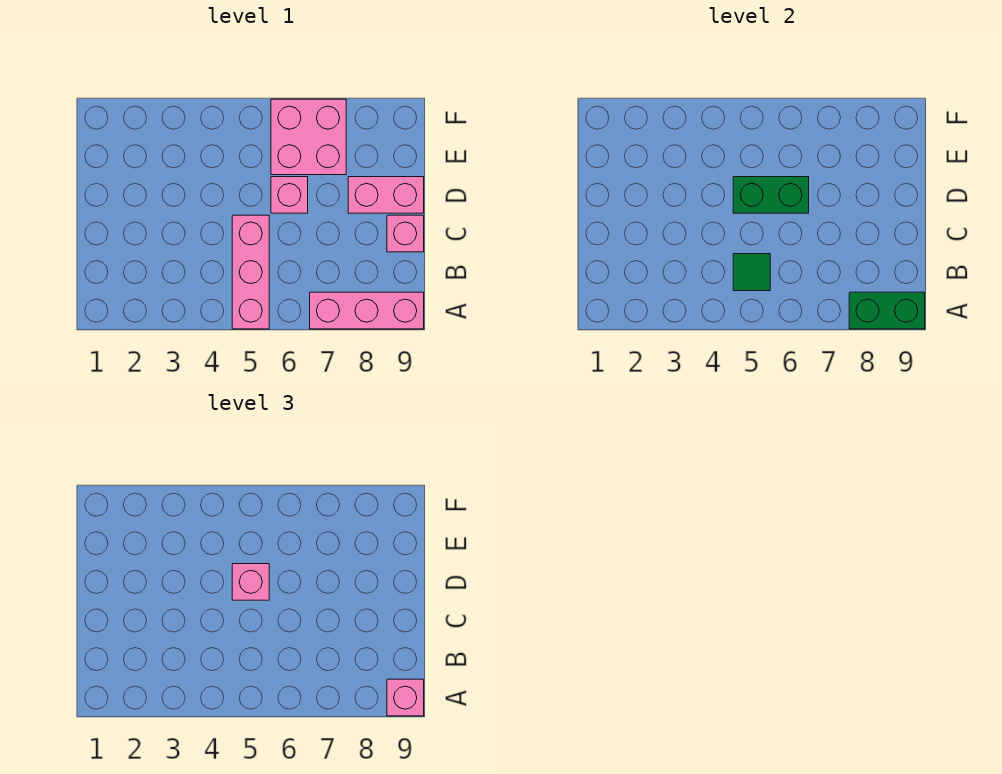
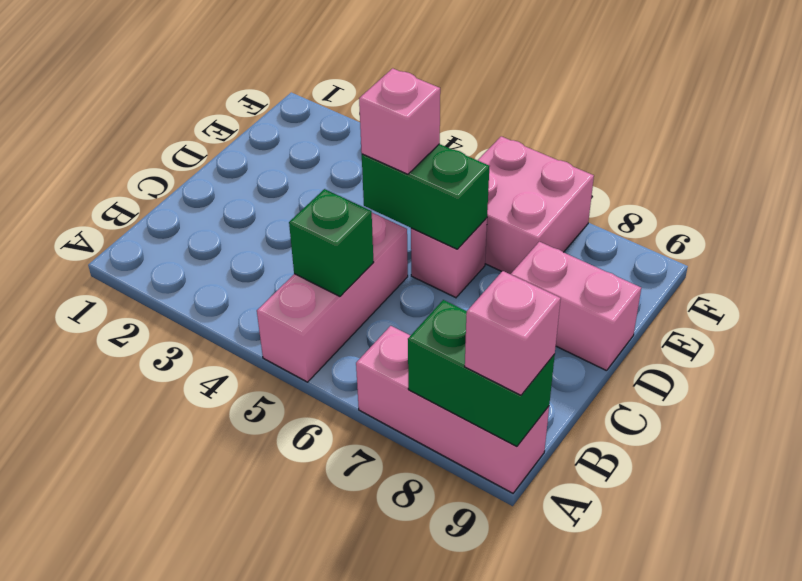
green tile B5 level 2 -> green brick B5 level 2
pink brick C9 level 1 -> none

